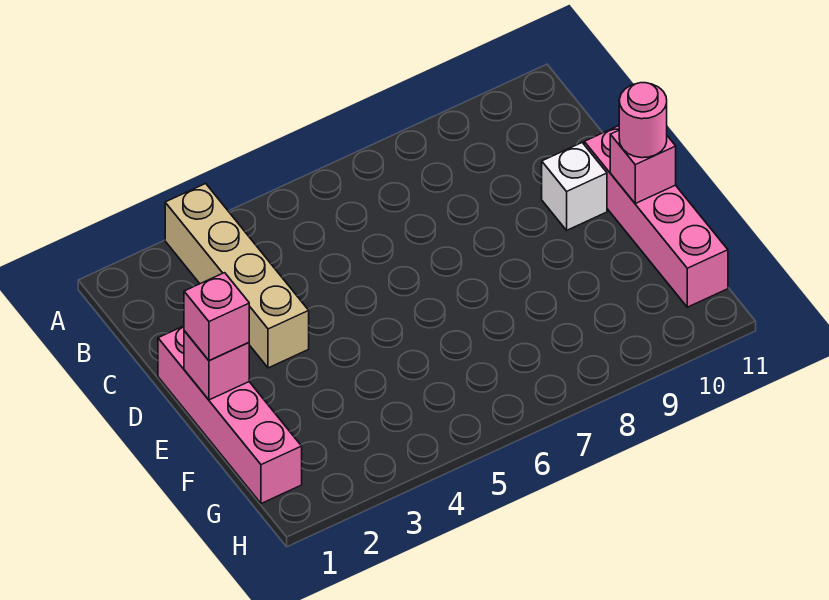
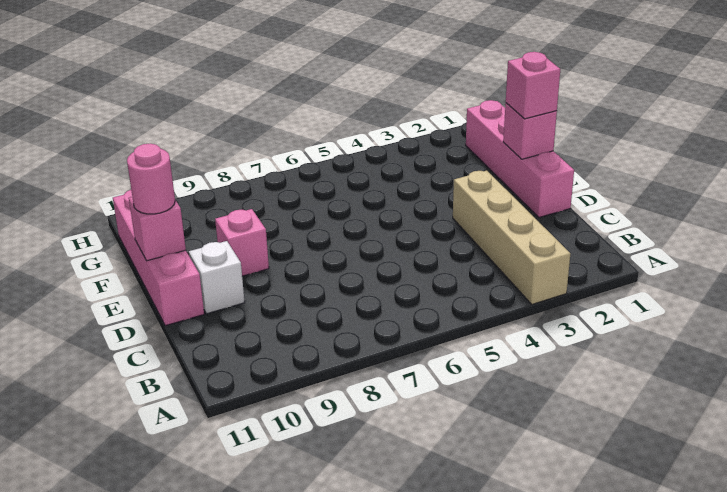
none -> pink brick E9 level 1

